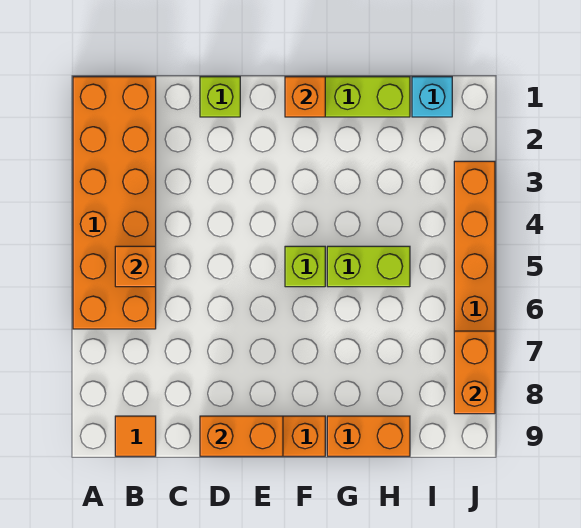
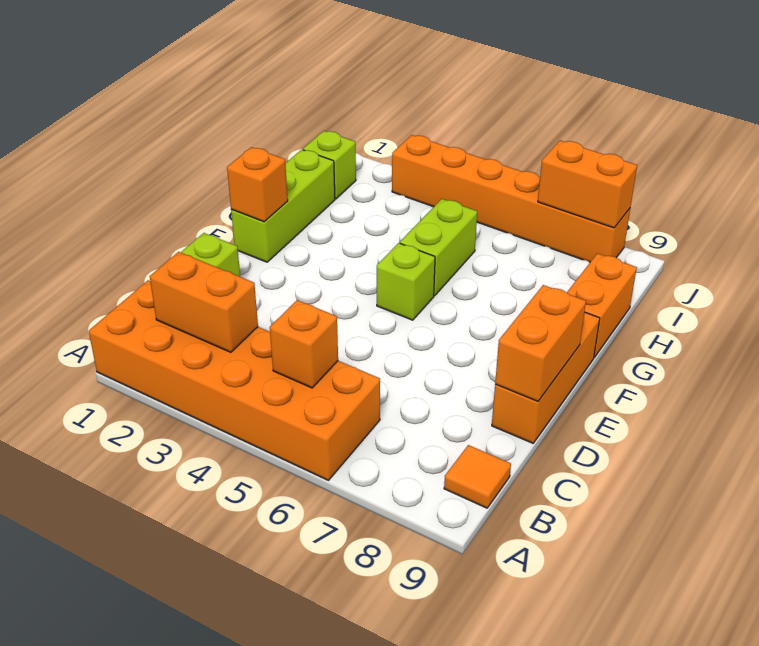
none -> orange brick B2:B3 level 2
cyan brick I1 level 1 -> lime brick I1 level 1

